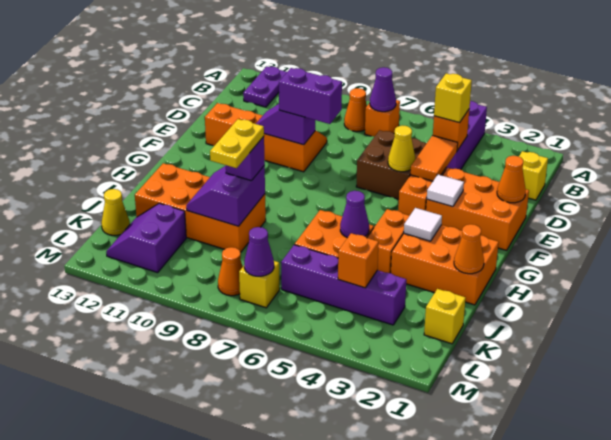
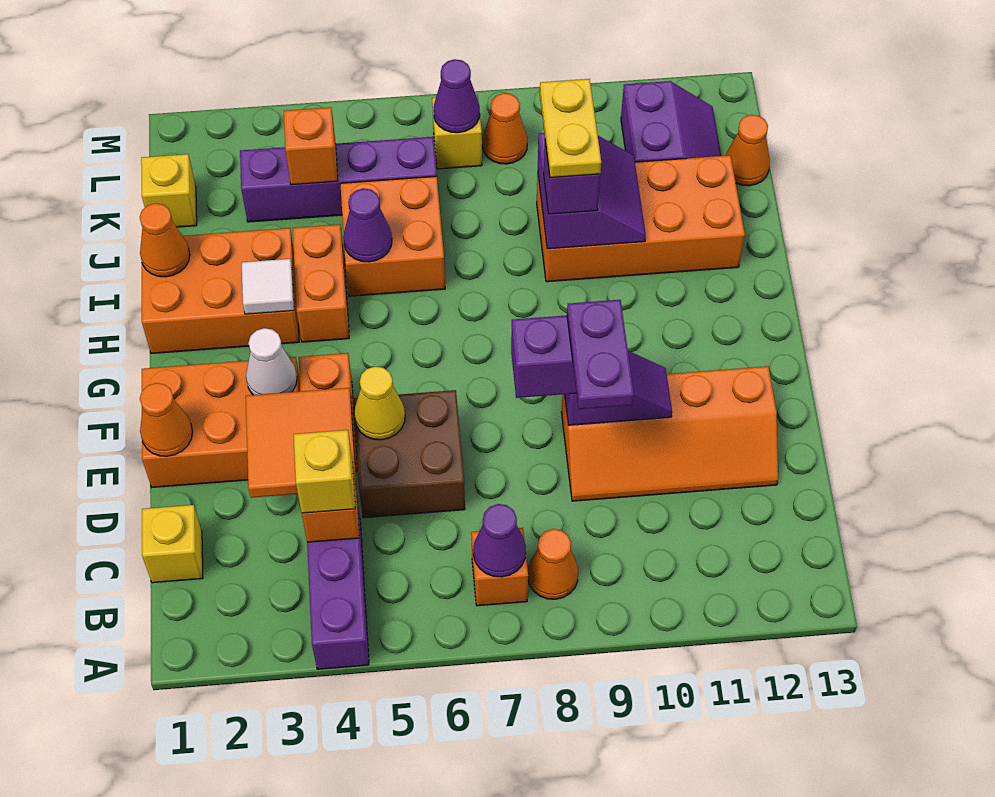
purple plate A12:B12 level 1 -> purple plate D9:E9 level 4
orange tile D4:E4 level 2 -> orange tile D3:E4 level 2
white tile F3 level 2 -> white cone F3 level 2
yellow cone K13 level 1 -> orange cone K13 level 1

